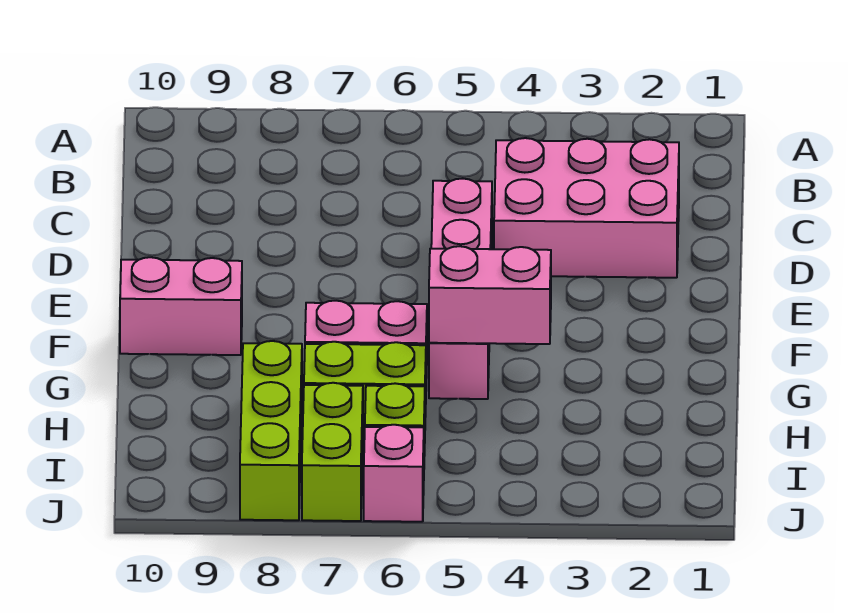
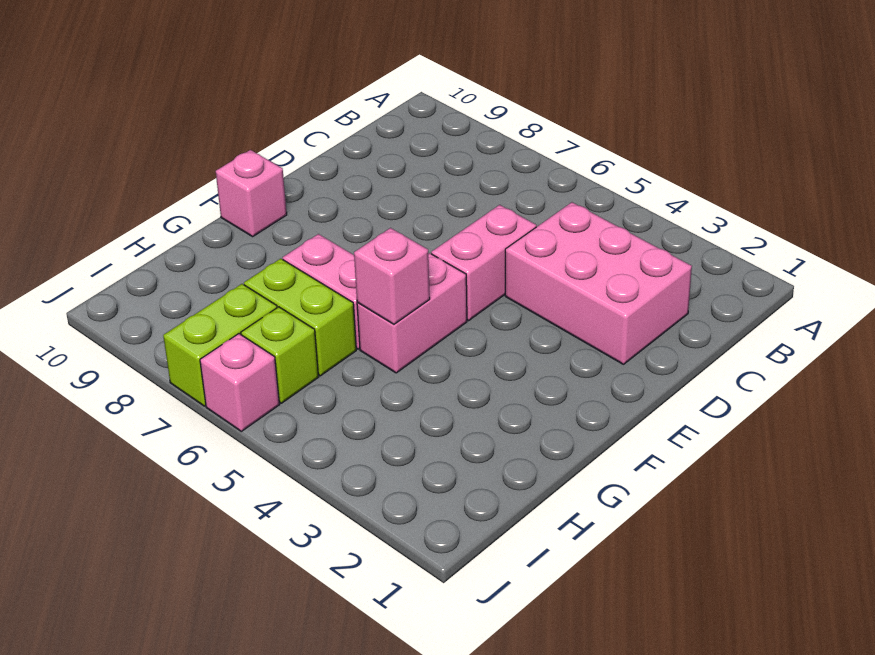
pink brick F9:F10 level 1 -> pink brick F10 level 1
pink brick G4:G5 level 2 -> pink brick G5 level 2
lime brick H8:J8 level 1 -> none

